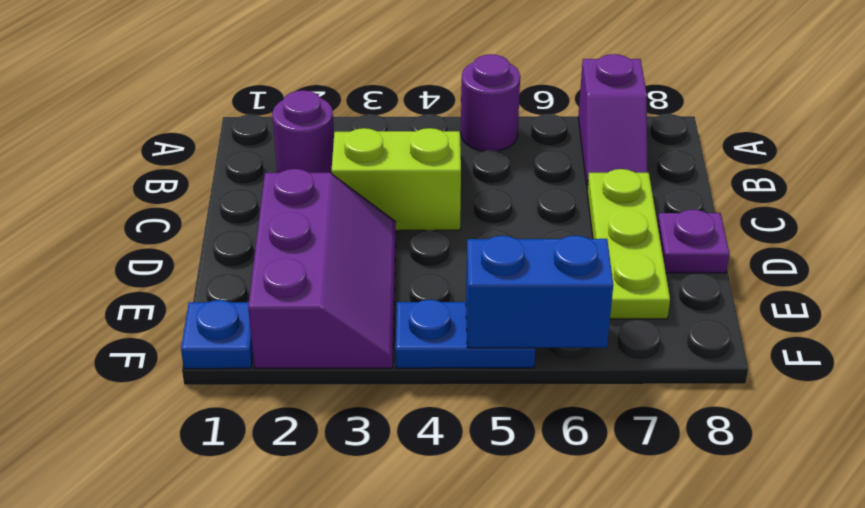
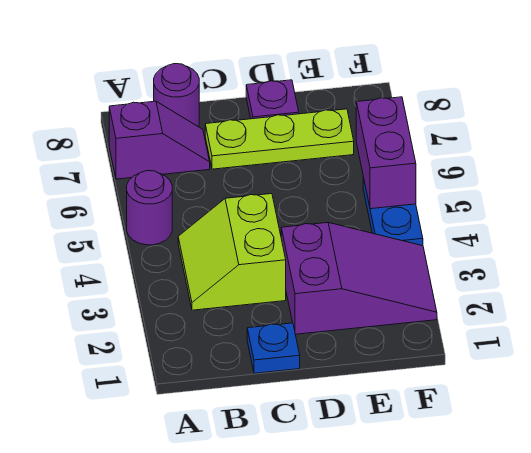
purple round brick B2 level 1 -> purple round brick B8 level 1
purple slope D2:F3 level 1 top 2 -> purple slope D2:F3 level 1 top D
blue plate F1 level 1 -> blue plate C1 level 1
blue brick F5:F6 level 2 -> purple brick F5:F6 level 2

